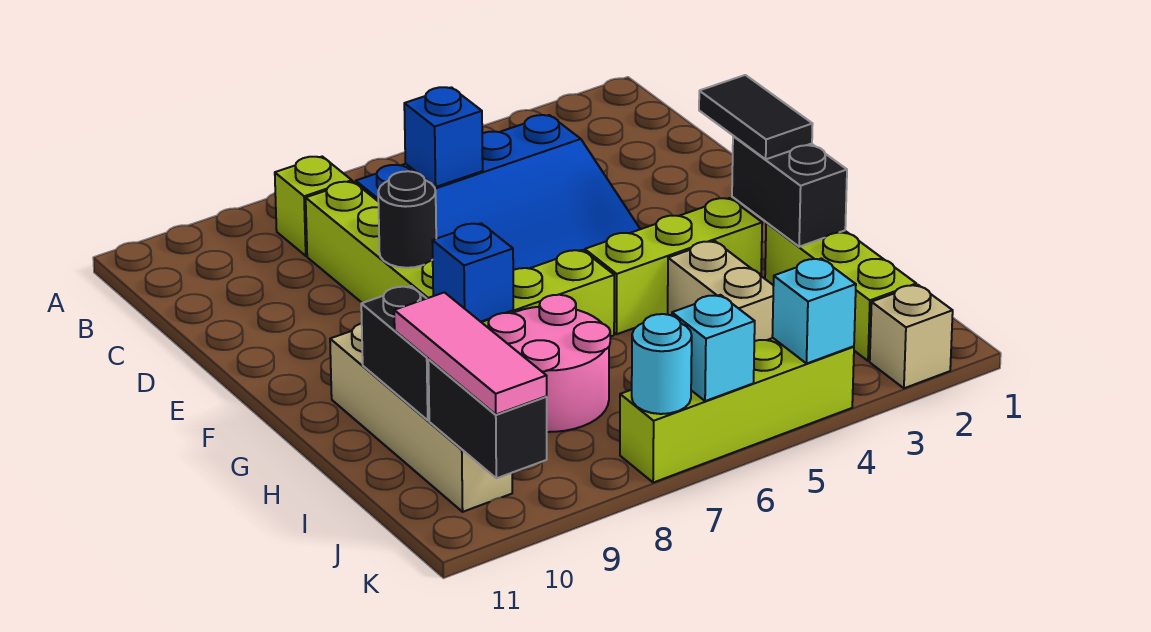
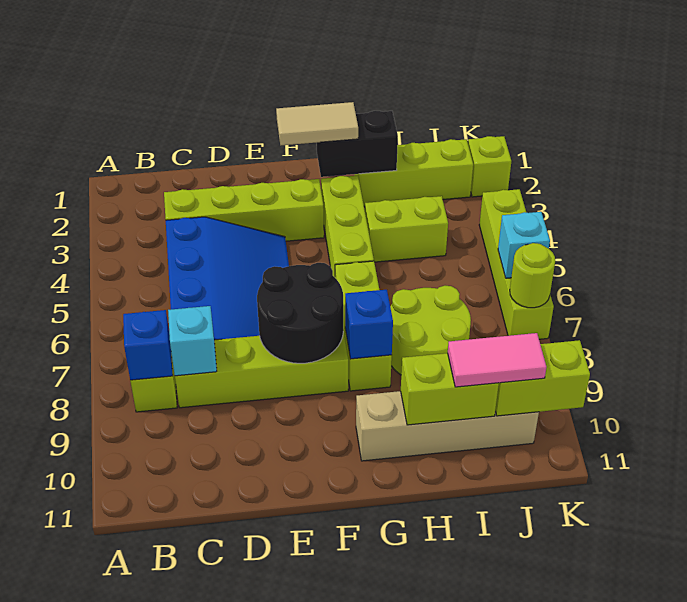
none -> lime brick C3:F3 level 1
blue brick C6 level 2 -> blue brick B8 level 2
black round brick E8 level 2 -> black round brick E7:F8 level 2
black tile F2:G2 level 3 -> tan tile F2:G2 level 3
tan brick H4:I4 level 1 -> lime brick H4:I4 level 1
pink round brick H7:I8 level 1 -> lime round brick H7:I8 level 1
black brick H10:I10 level 2 -> lime brick H10:I10 level 2
pink tile I10:K10 level 3 -> pink tile I10:J10 level 3
black brick J10:K10 level 2 -> lime brick J10:K10 level 2
tan brick K2 level 1 -> lime brick K2 level 1
cyan brick K4 level 2 -> cyan brick C8 level 2
cyan round brick K7 level 2 -> lime round brick K7 level 2

